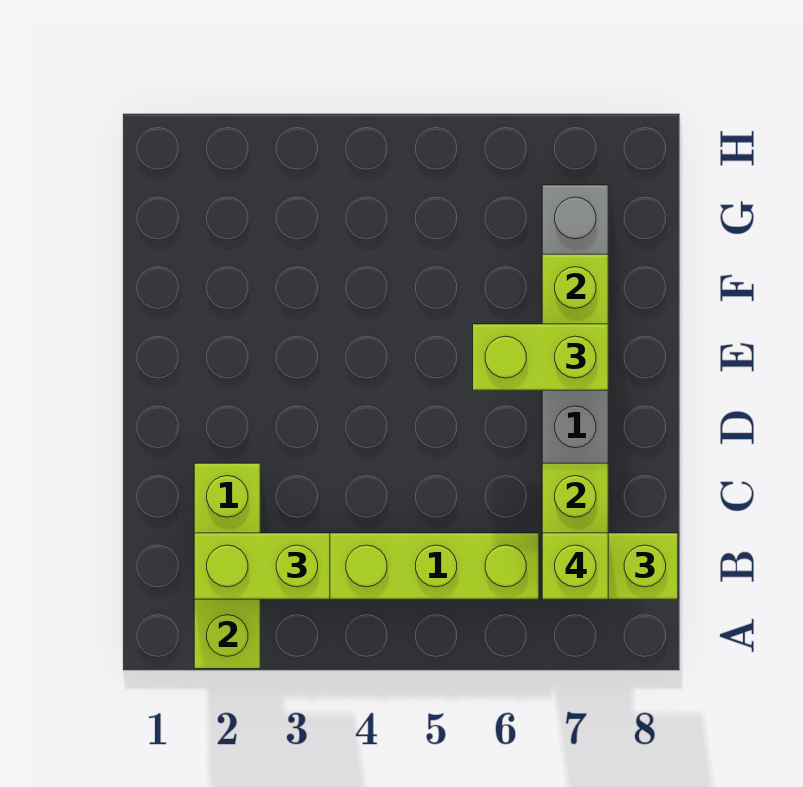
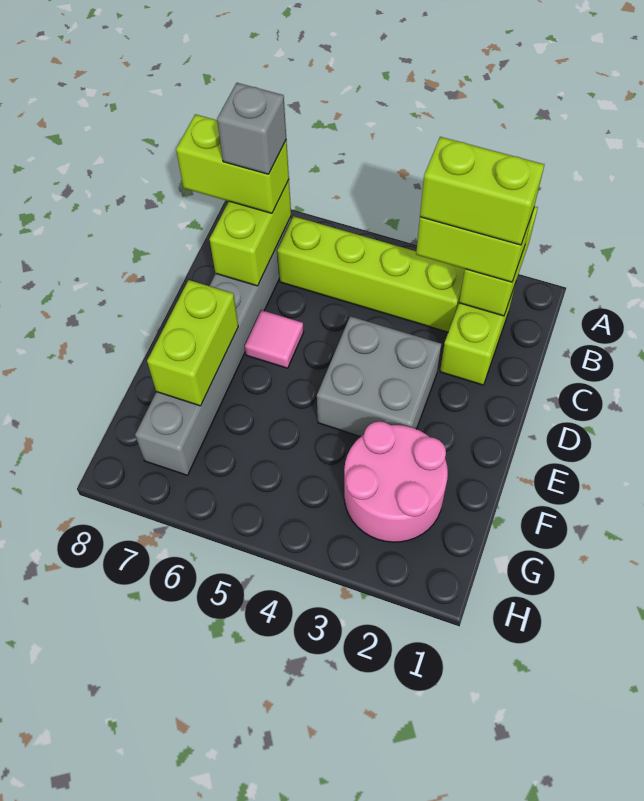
lime brick B7 level 4 -> grey brick B7 level 4
none -> grey brick D3:E4 level 1
none -> pink tile D6 level 1
lime brick E6:E7 level 3 -> lime brick B2:B3 level 4
none -> pink round brick F2:G3 level 1

